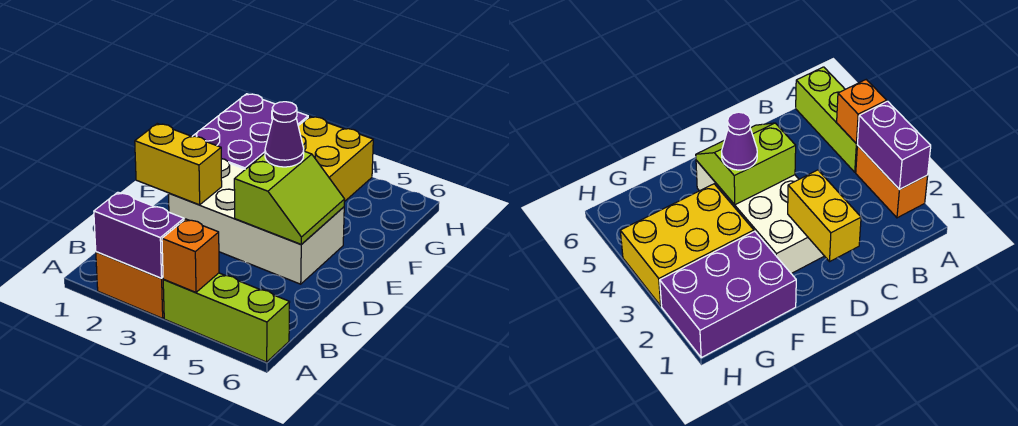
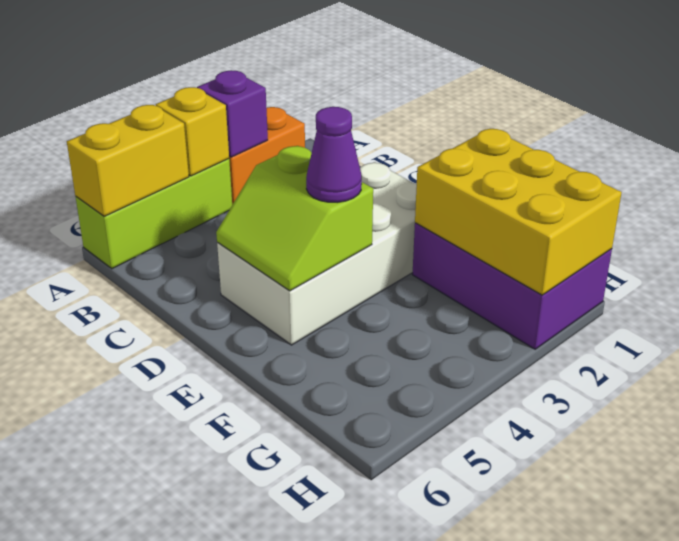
purple brick A2:A3 level 2 -> purple brick A3 level 2
orange brick A4 level 2 -> yellow brick A4 level 2
yellow brick D1:D2 level 2 -> yellow brick A5:A6 level 2
yellow brick F3:H4 level 1 -> yellow brick F1:H2 level 2

